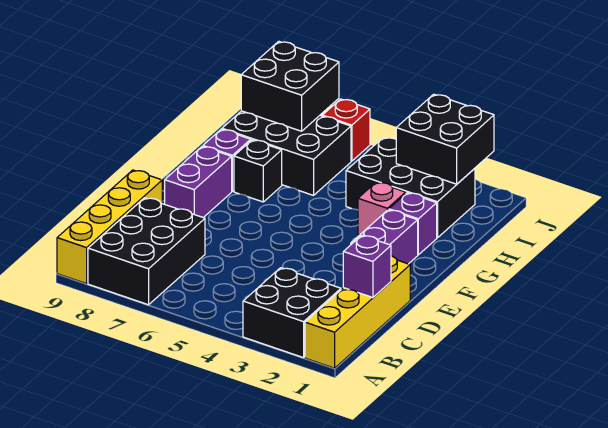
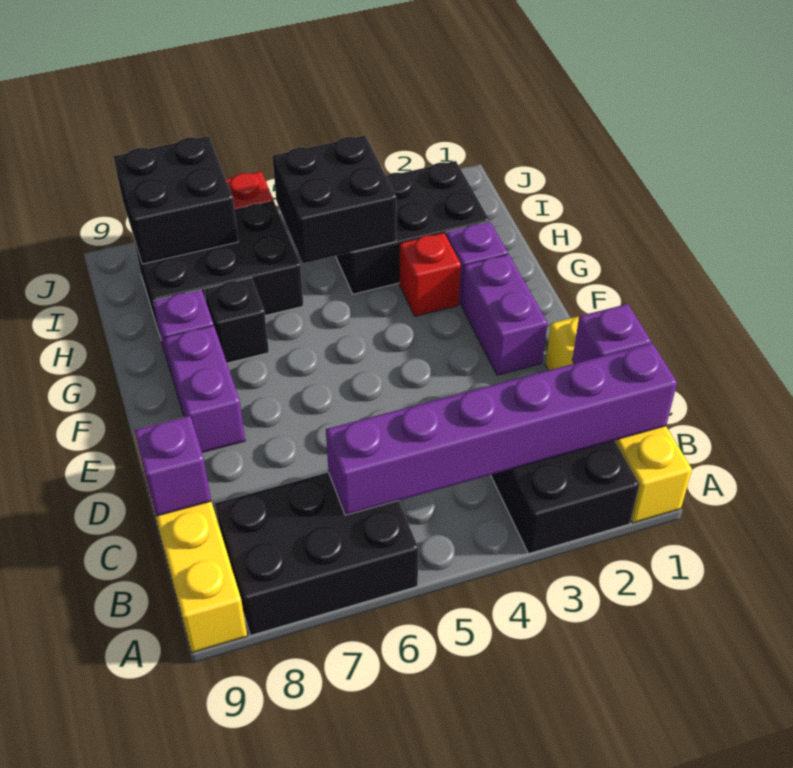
black brick A7:C8 level 1 -> black brick A6:B8 level 1
none -> purple brick B1:B6 level 2
none -> purple brick C9 level 2
pink brick G3 level 1 -> red brick G3 level 1
black brick I2:J3 level 2 -> black brick H4:I5 level 2

